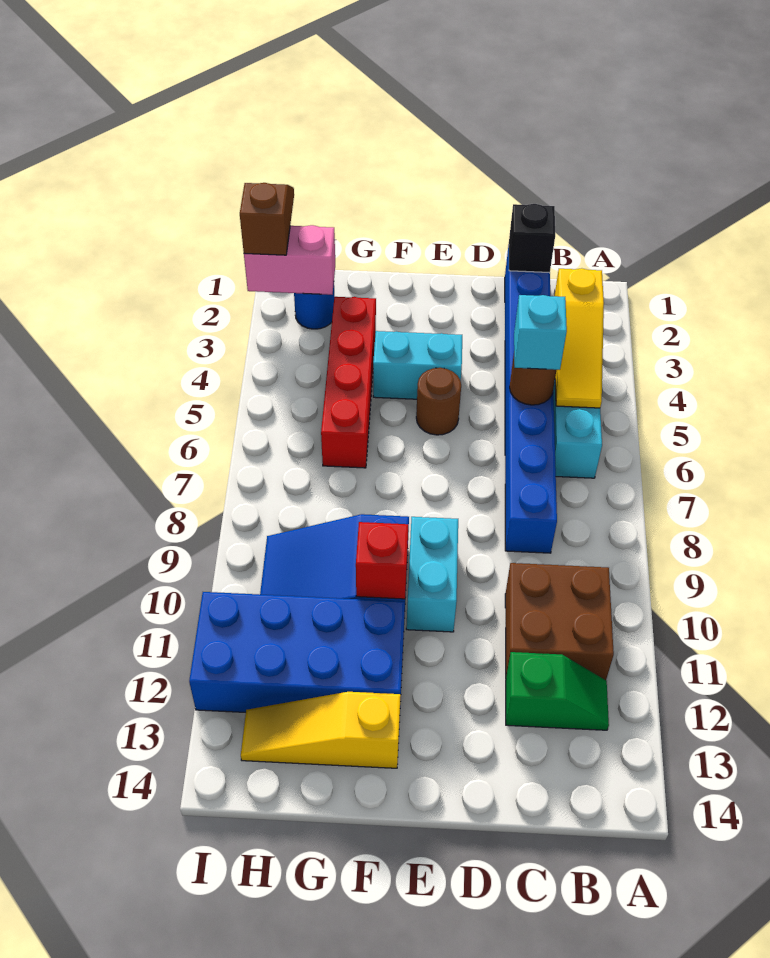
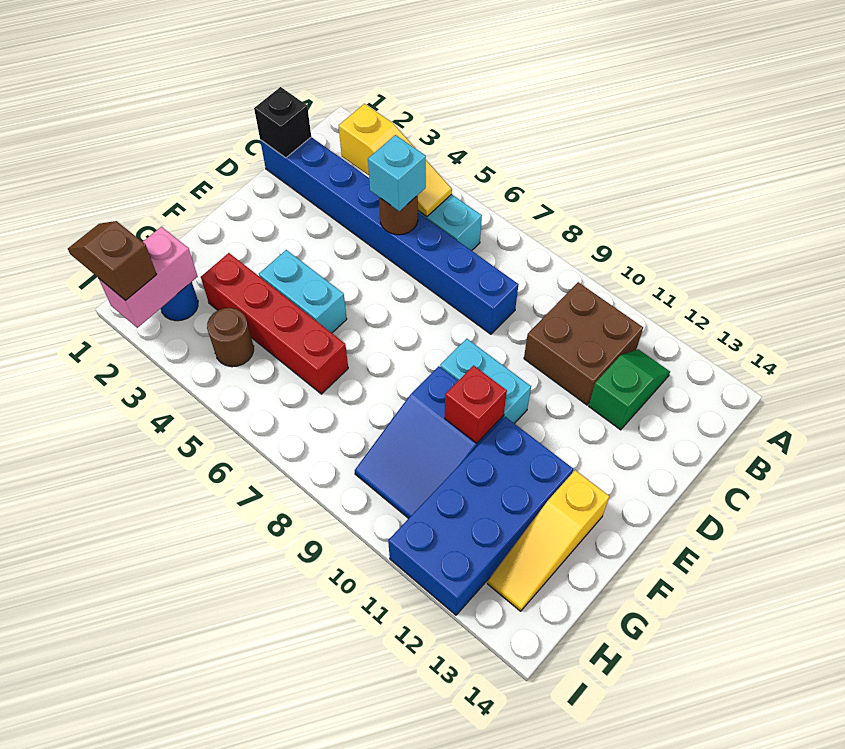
cyan brick E4:F4 level 1 -> cyan brick F4:F5 level 1
brown round brick E5 level 1 -> brown round brick H4 level 1

